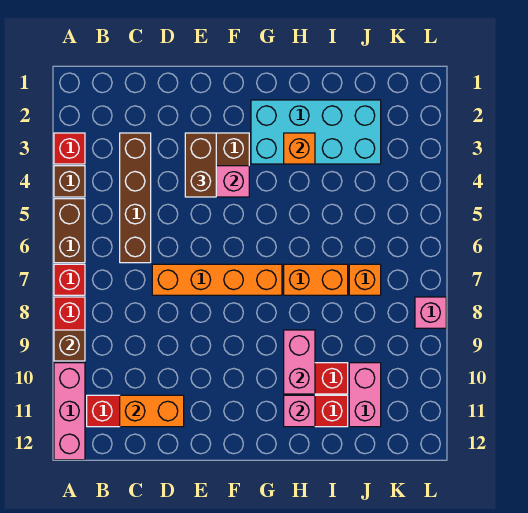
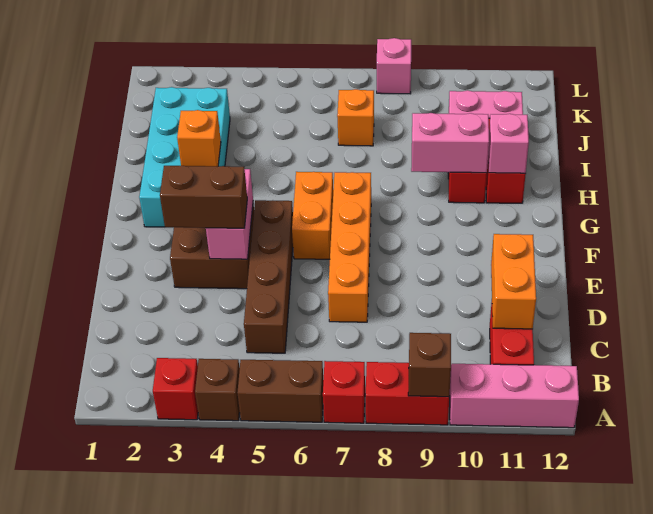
brown brick C3:C6 level 1 -> brown brick C5:F5 level 1
orange brick H7:I7 level 1 -> orange brick F6:G6 level 1

